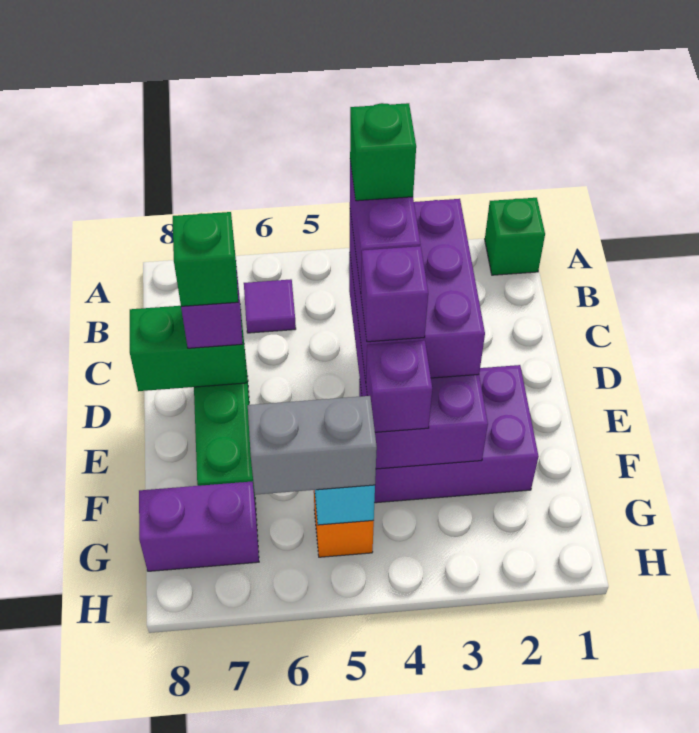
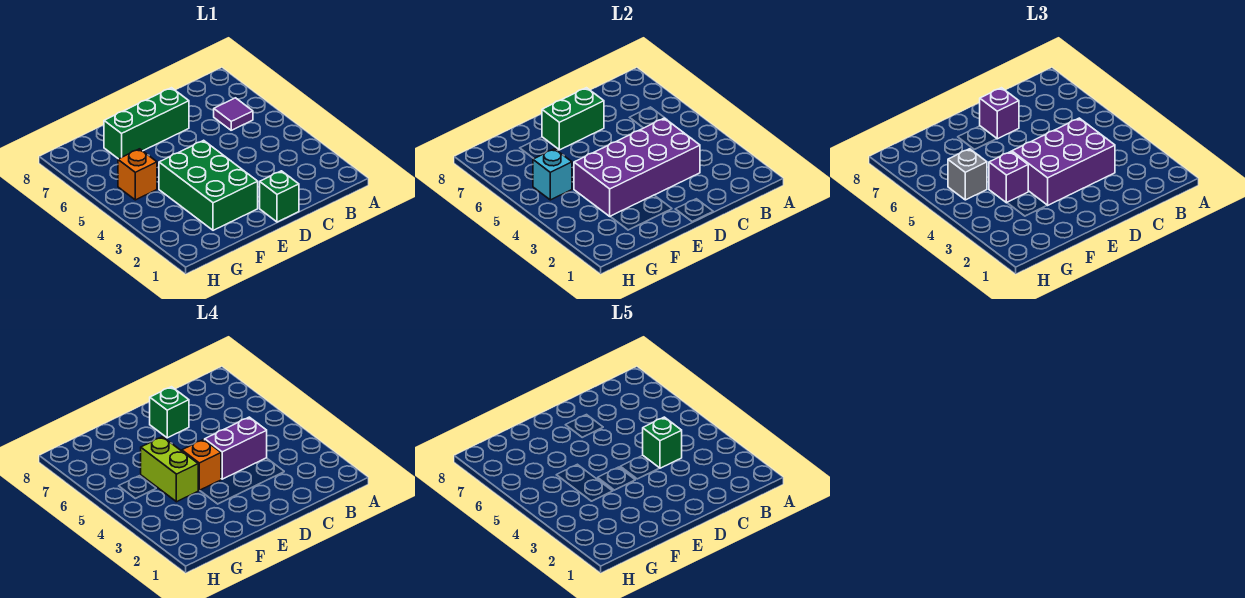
green brick A1 level 1 -> green brick D1 level 1
green brick D7:D8 level 2 -> green brick D7:E7 level 2
purple brick E2:F4 level 1 -> green brick E2:F4 level 1
purple brick E4 level 4 -> orange brick E4 level 4
none -> lime brick F4:F5 level 4
grey brick G5:G6 level 3 -> grey brick G5 level 3
purple brick G7:G8 level 1 -> none

